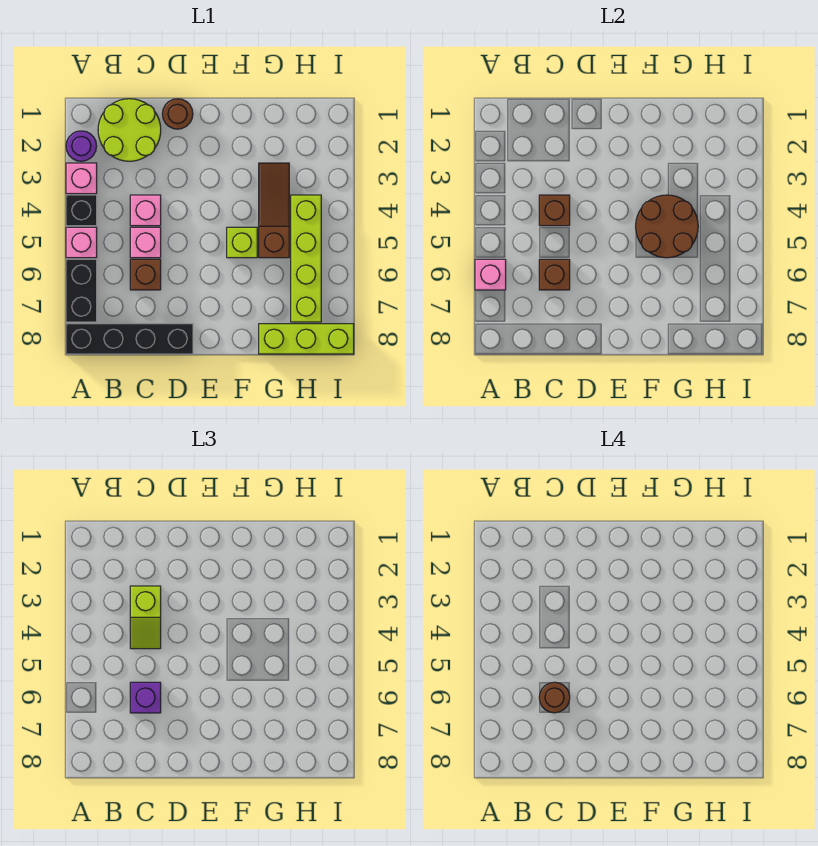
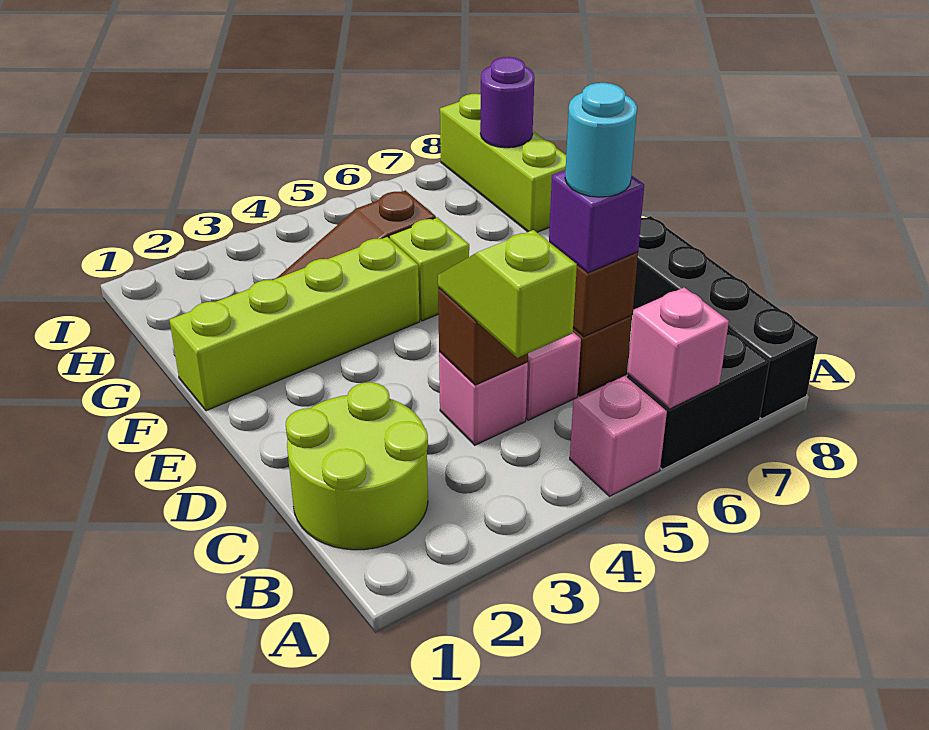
purple round brick A2 level 1 -> purple round brick H8 level 2
pink brick A3 level 1 -> none
black brick A4 level 1 -> none
lime slope C3:C4 level 3 top 3 -> lime slope B4:C4 level 3 top B
brown round brick C6 level 4 -> cyan round brick C6 level 4
brown round brick D1 level 1 -> none
brown round brick F4:G5 level 2 -> none
lime brick H4:H7 level 1 -> lime brick F1:F4 level 1

